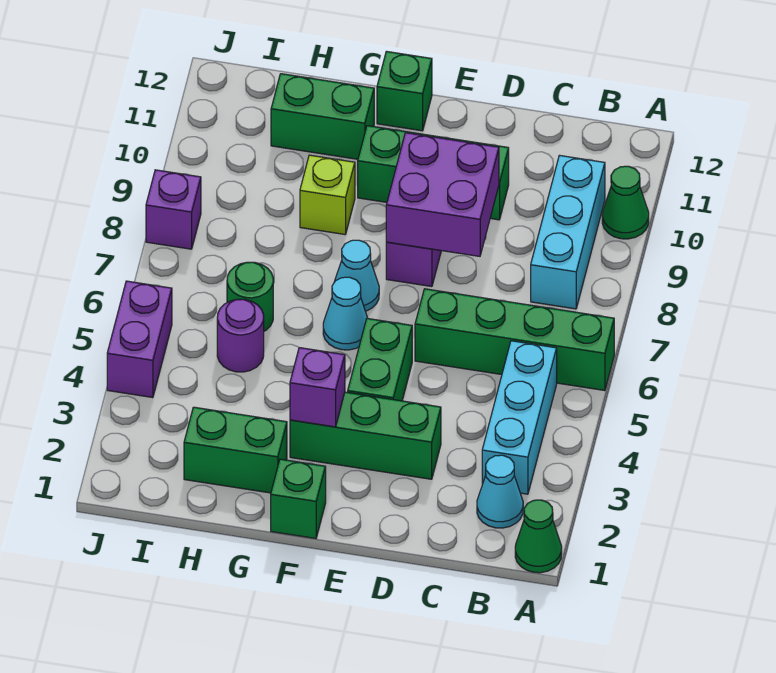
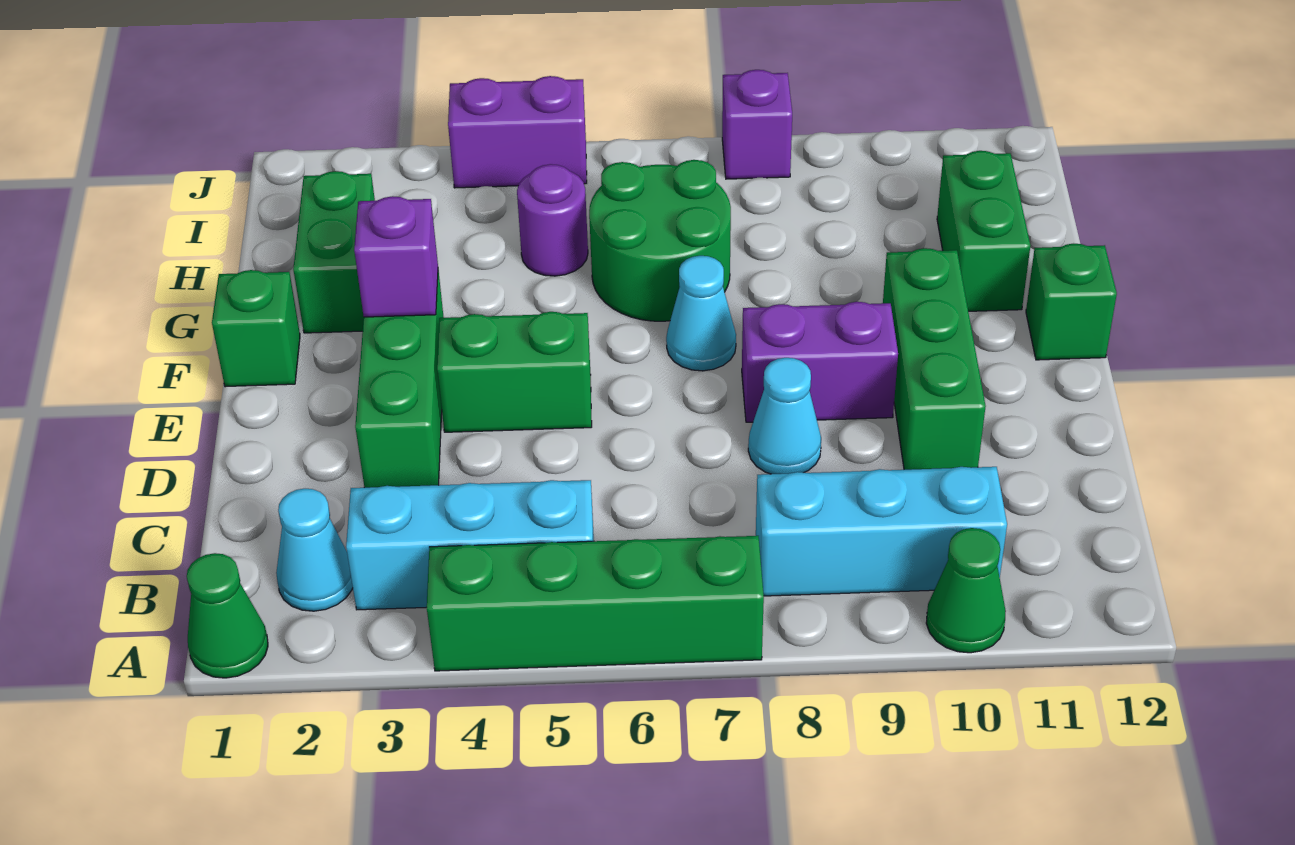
green brick A6:D6 level 1 -> green brick A4:A7 level 1
purple brick D8:E9 level 2 -> none
cyan cone F6 level 1 -> cyan cone D8 level 1
lime brick G9 level 1 -> none
green round brick H6 level 1 -> green round brick G6:H7 level 1

